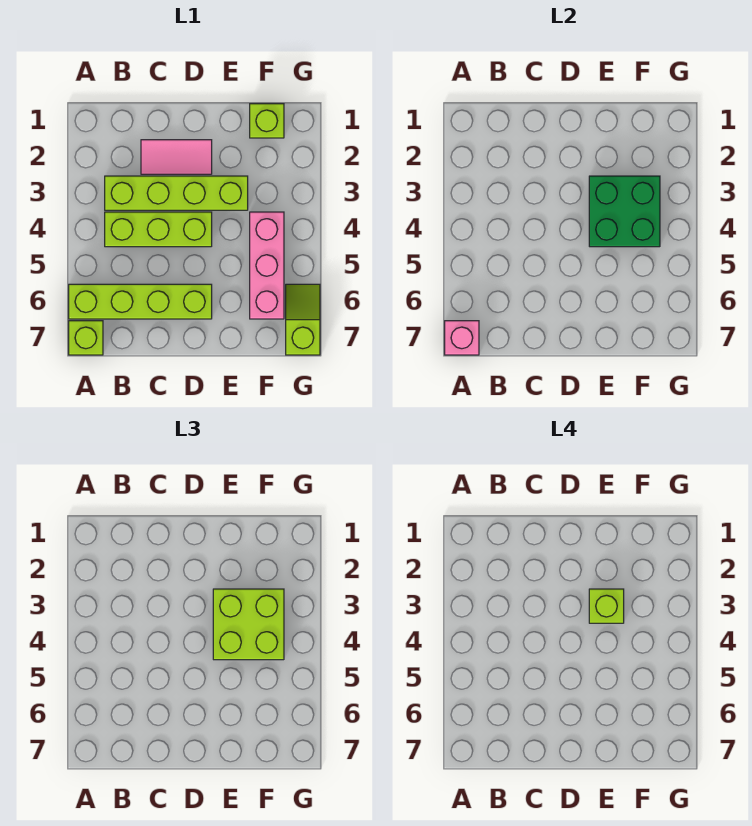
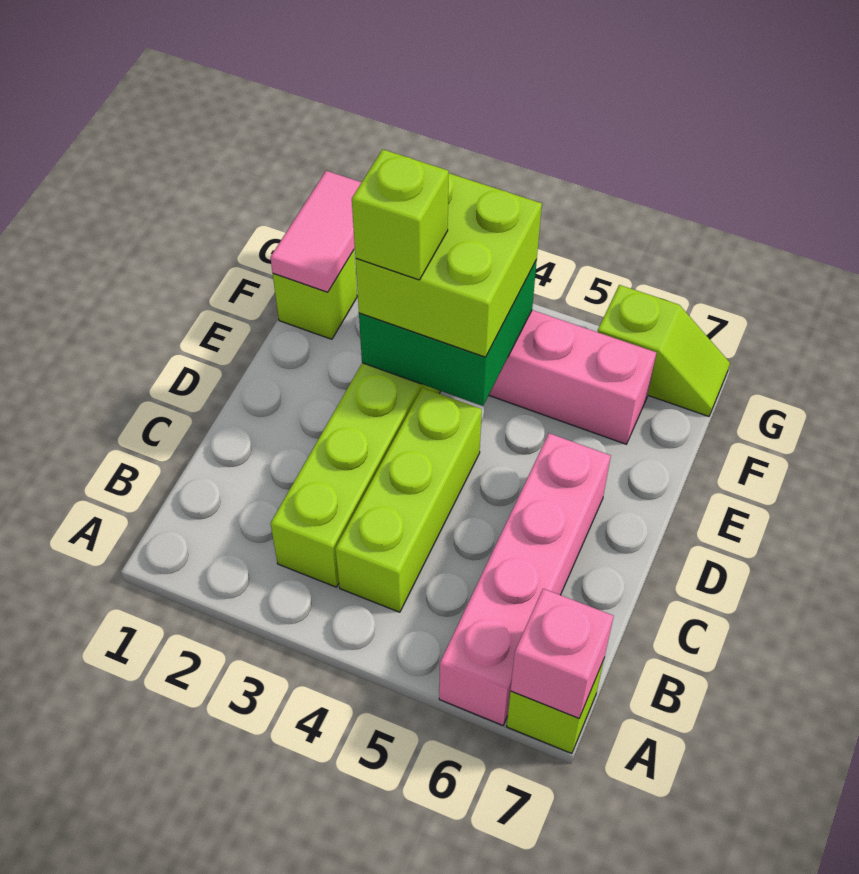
lime brick A6:D6 level 1 -> pink brick A6:D6 level 1
pink tile C2:D2 level 1 -> pink tile F1:G1 level 2
lime slope G6:G7 level 1 top 7 -> lime slope G6:G7 level 1 top 6

